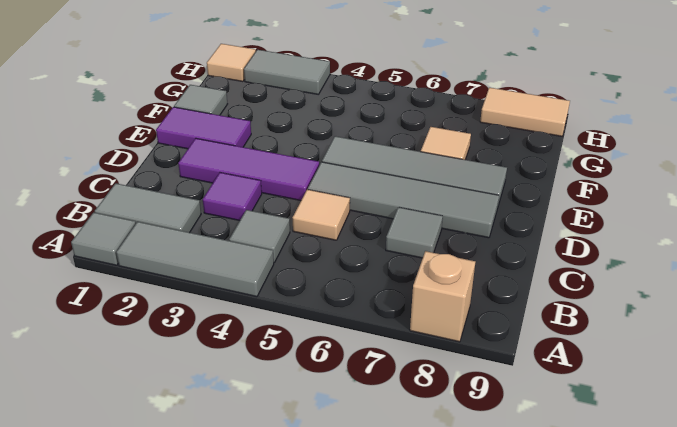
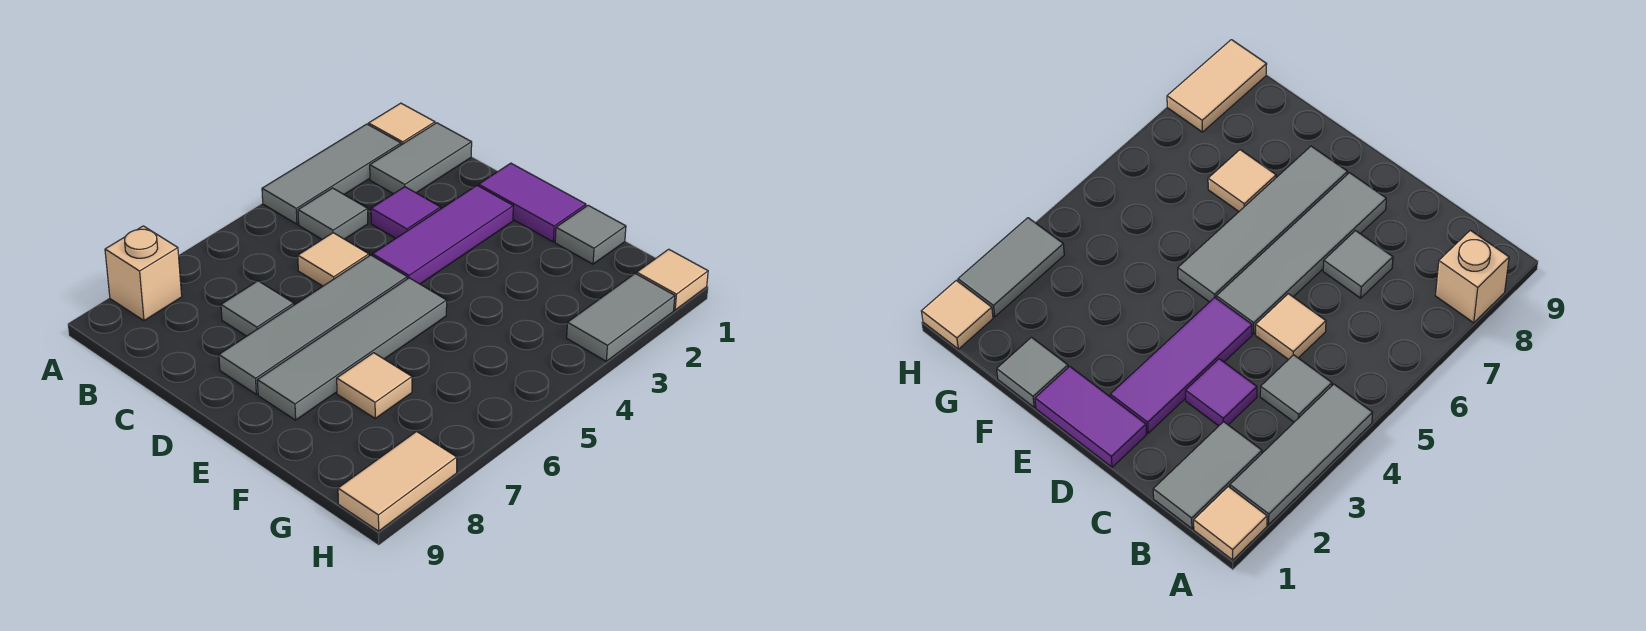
grey tile A1 level 1 -> tan tile A1 level 1
purple tile E1:E2 level 1 -> purple tile D1:E1 level 1

